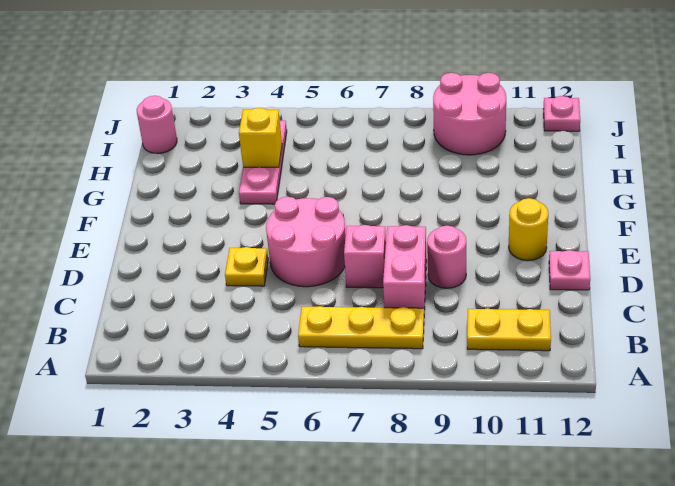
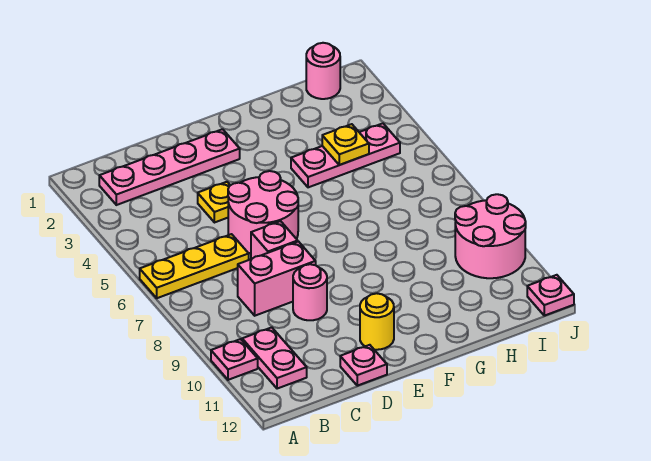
none -> pink plate A10 level 1
none -> pink plate B2:E2 level 1
yellow plate B6:B8 level 1 -> yellow plate A6:C6 level 1
yellow plate B10:B11 level 1 -> pink plate B10:B11 level 1
yellow brick H4 level 2 -> yellow plate H4 level 2

